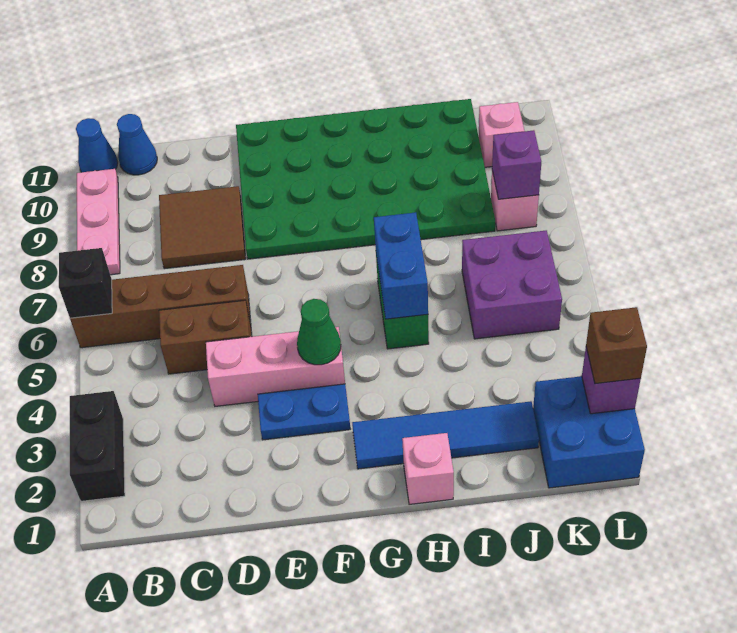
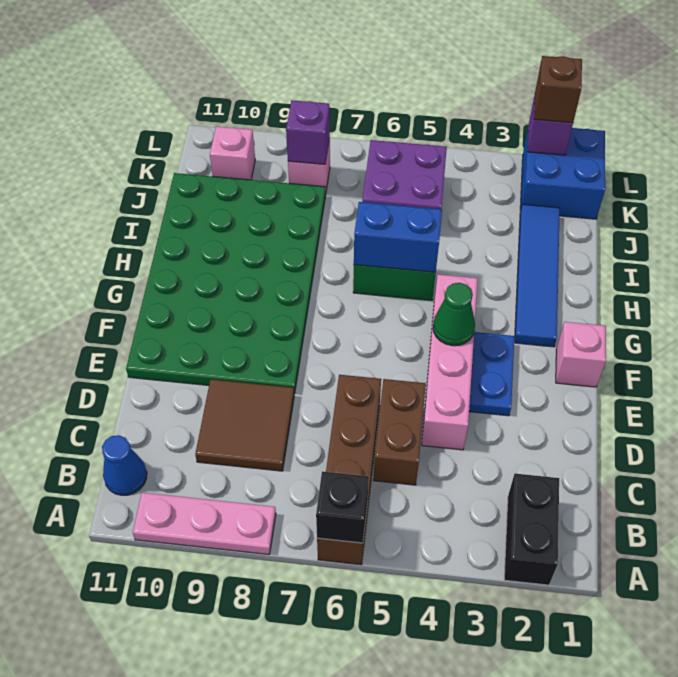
black brick A2:A3 level 1 -> black brick A2:B2 level 1
blue cone A11 level 1 -> none
pink brick D4:F4 level 1 -> pink brick D4:G4 level 1
pink brick H1 level 1 -> pink brick F1 level 1

